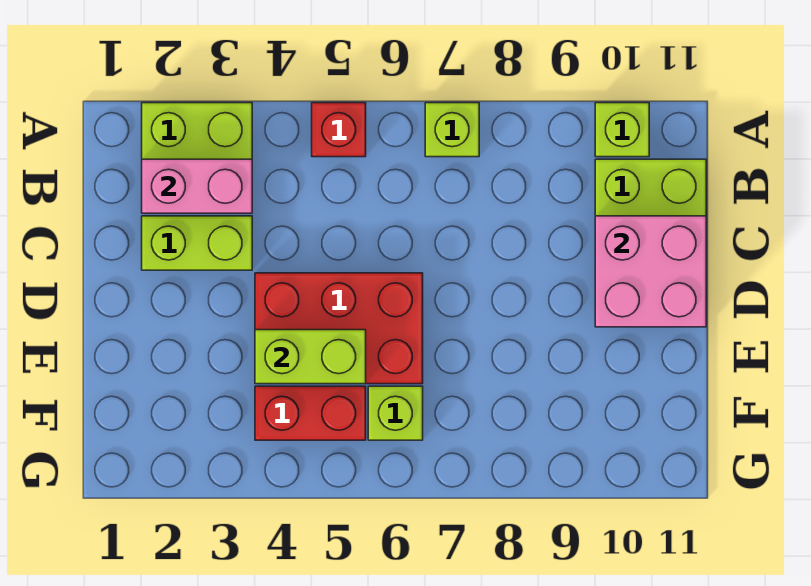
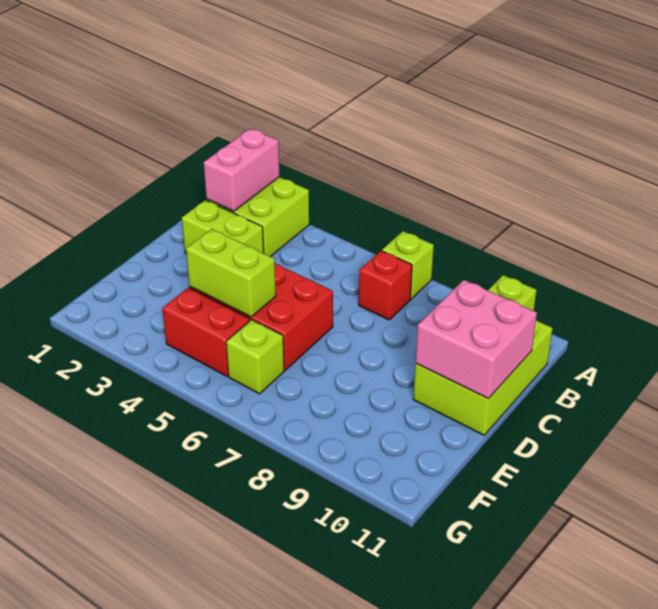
red brick A5 level 1 -> red brick B7 level 1
pink brick B2:B3 level 2 -> pink brick A2:B2 level 2

